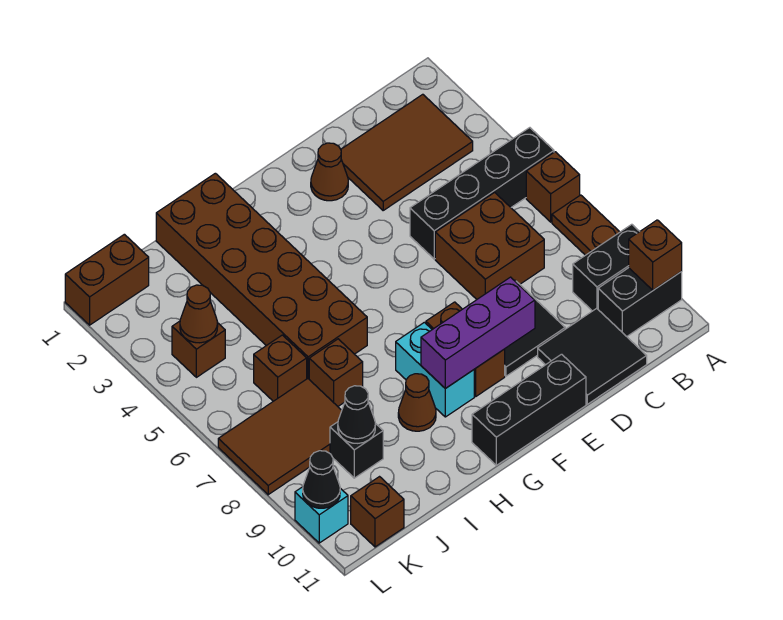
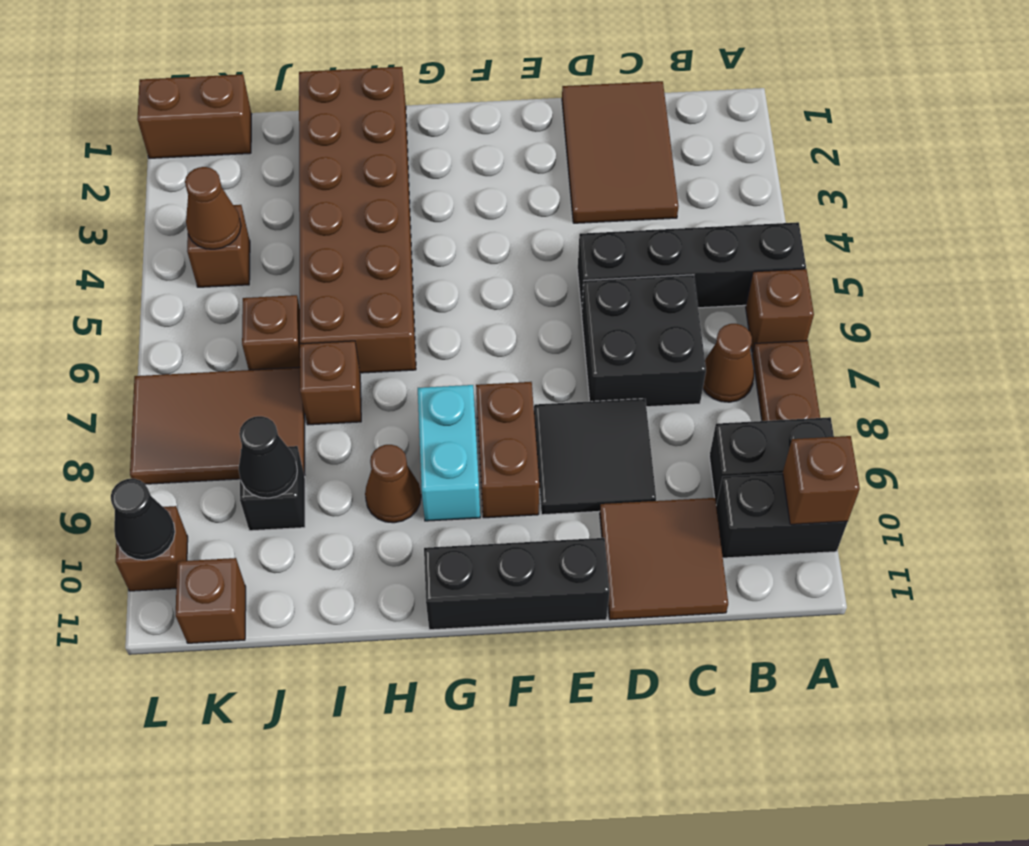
brown tile B2:D3 level 1 -> brown tile C1:D3 level 1
brown brick C6:D7 level 1 -> black brick C6:D7 level 1
black tile C10:D11 level 1 -> brown tile C10:D11 level 1
brown cone E2 level 1 -> brown cone B7 level 1
purple brick E9:G9 level 2 -> none
cyan brick L10 level 1 -> brown brick L10 level 1

